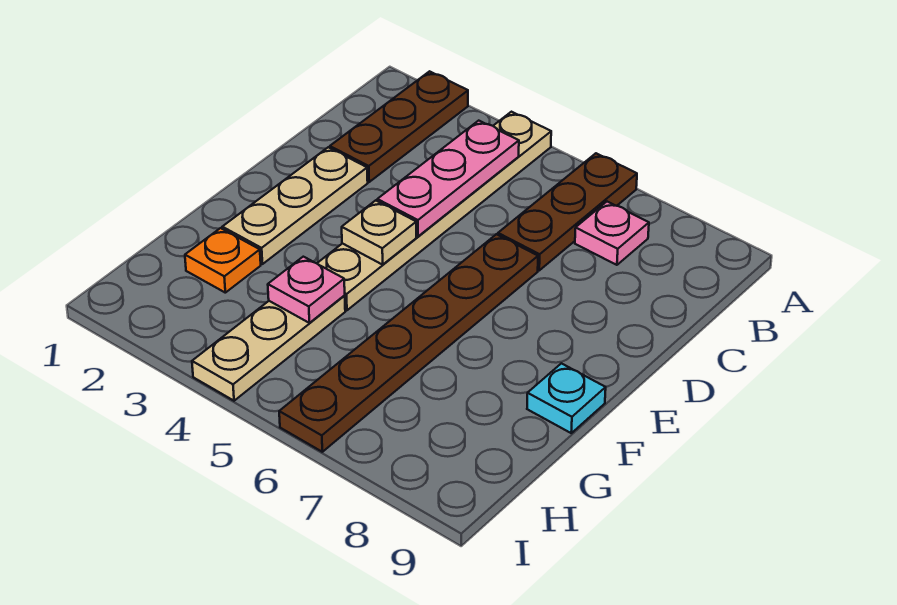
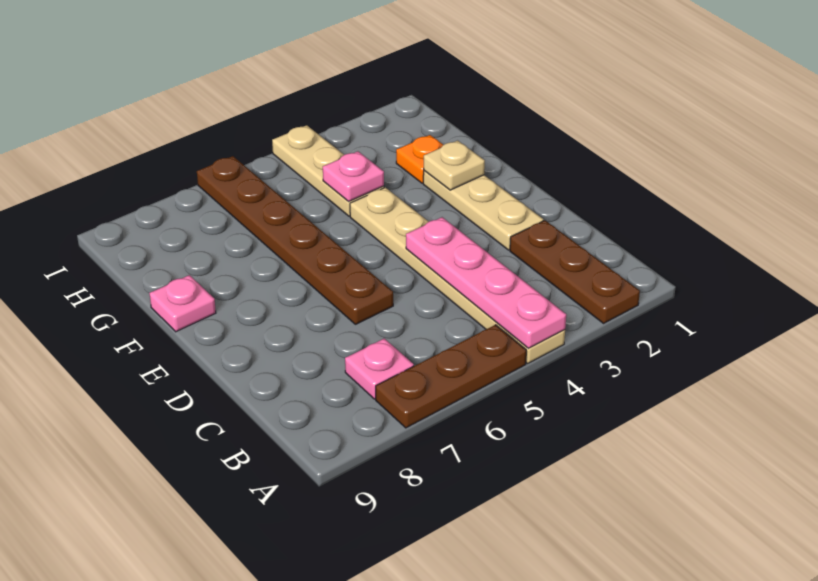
brown plate A6:C6 level 1 -> brown plate A5:A7 level 1
pink plate B4:D4 level 2 -> pink plate A4:D4 level 2
tan plate E4 level 2 -> tan plate F2 level 2
cyan plate F9 level 1 -> pink plate F9 level 1

